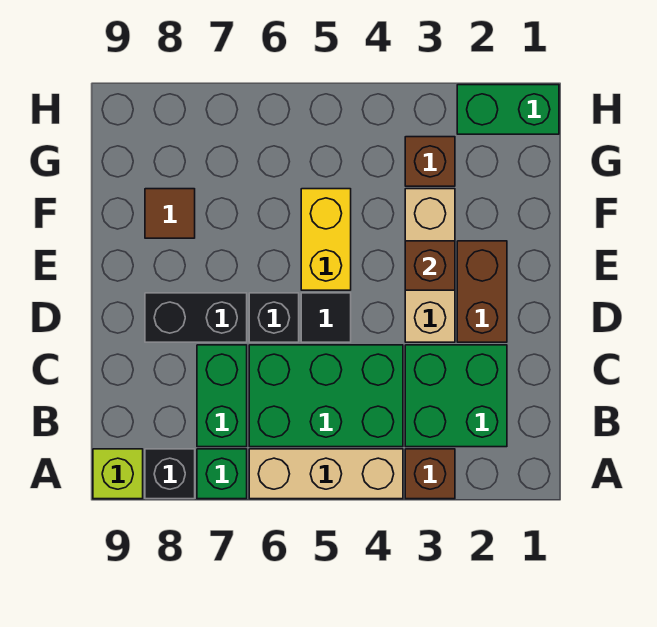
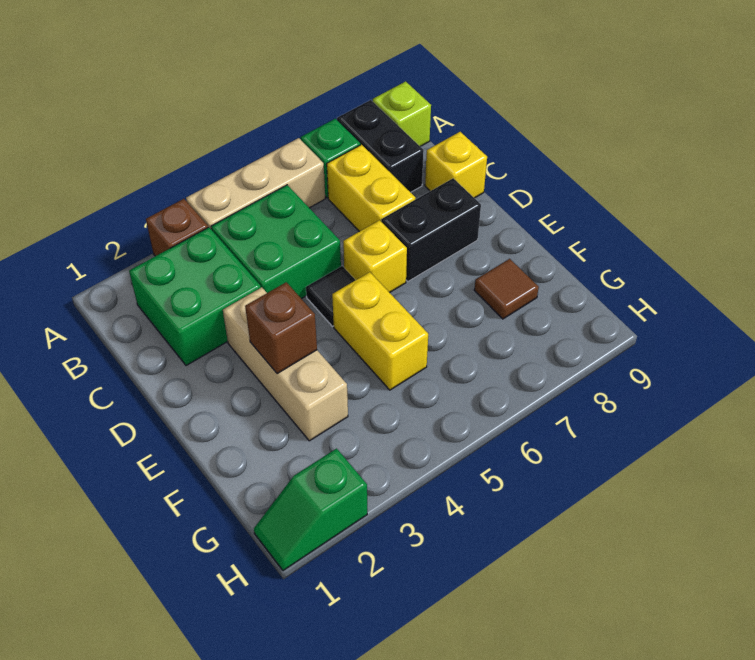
black brick A8 level 1 -> black brick A8:B8 level 1
green brick B4:C6 level 1 -> green brick B4:C5 level 1
green brick B7:C7 level 1 -> yellow brick B7:C7 level 1
none -> yellow brick C9 level 1
brown brick D2:E2 level 1 -> none
black brick D6 level 1 -> yellow brick D6 level 1
brown brick G3 level 1 -> none
green brick H1:H2 level 1 -> green slope H1:H2 level 1 top 2

